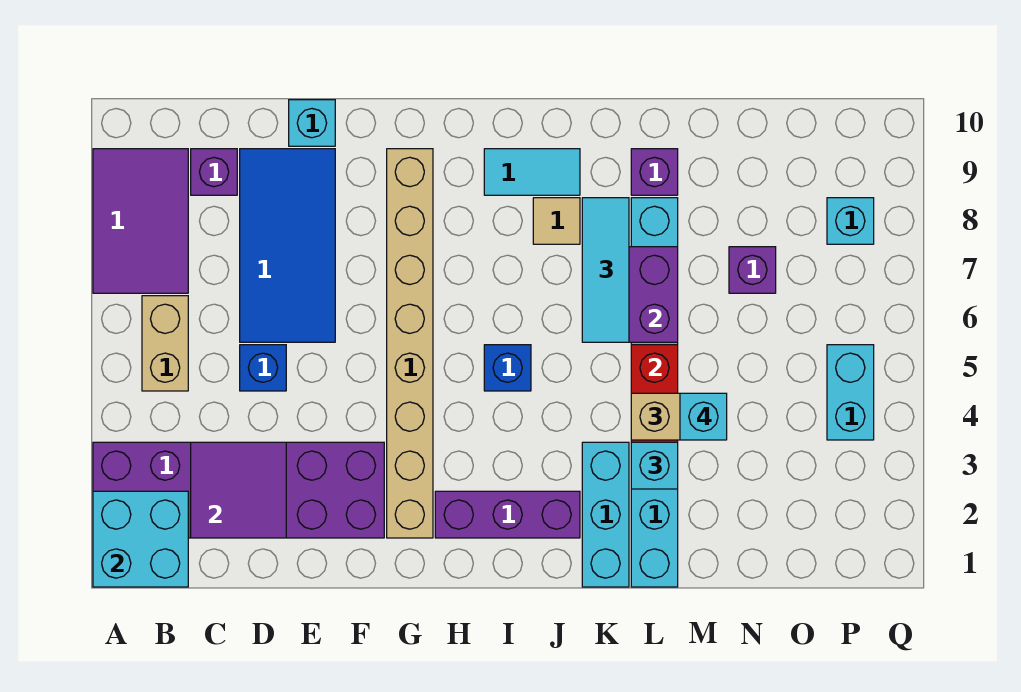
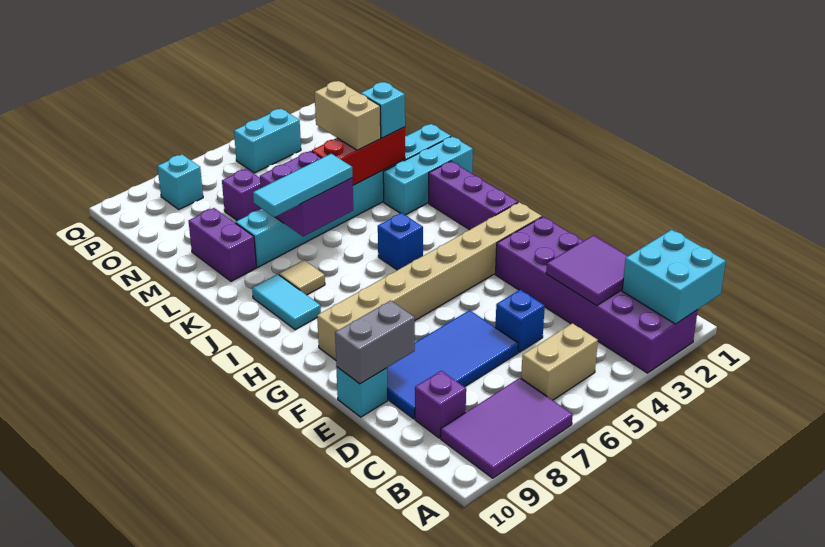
none -> grey brick E9:E10 level 2
purple brick L9 level 1 -> purple brick L9:M9 level 1
cyan brick M4 level 4 -> none

